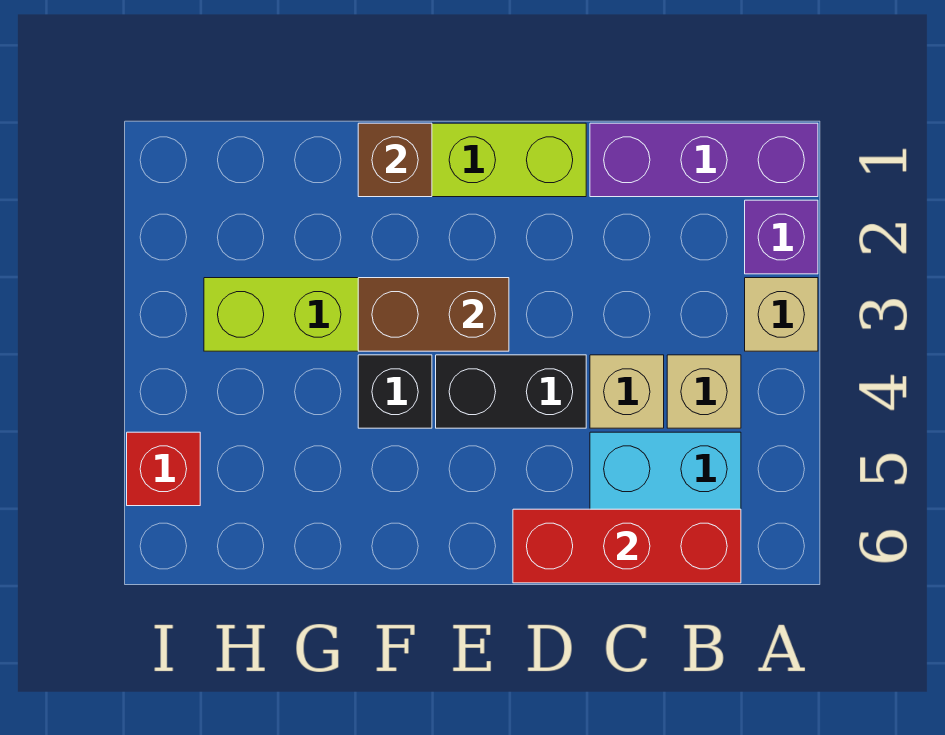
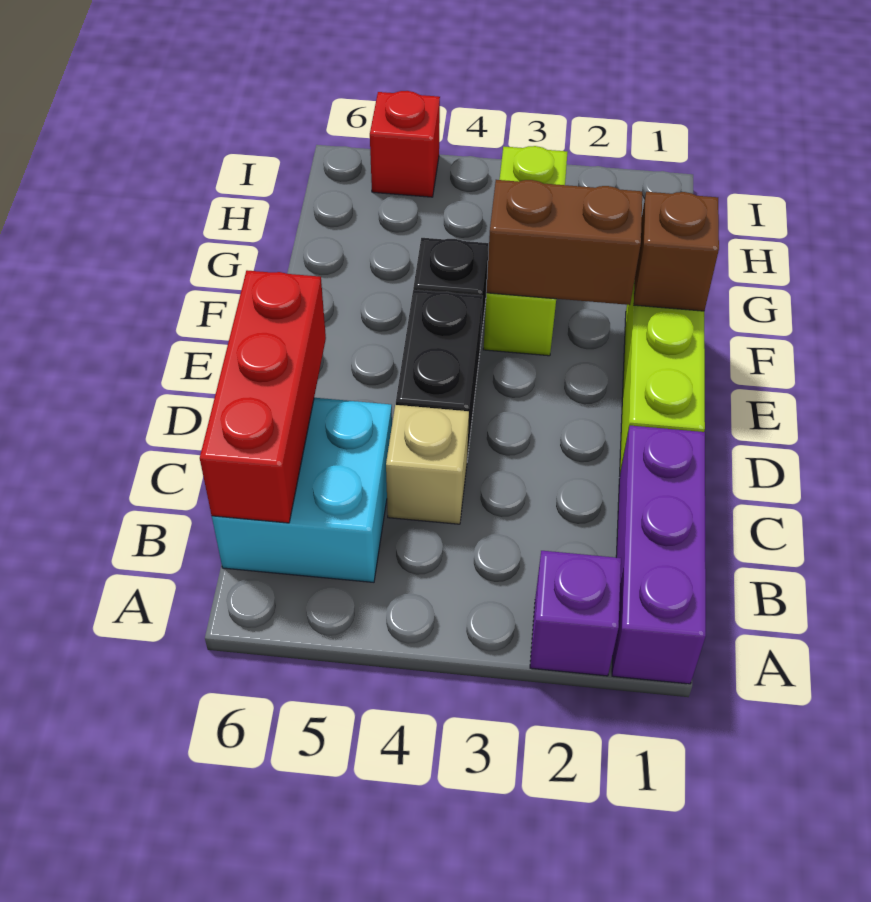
tan brick A3 level 1 -> none
tan brick B4 level 1 -> none
brown brick E3:F3 level 2 -> brown brick F2:F3 level 2

